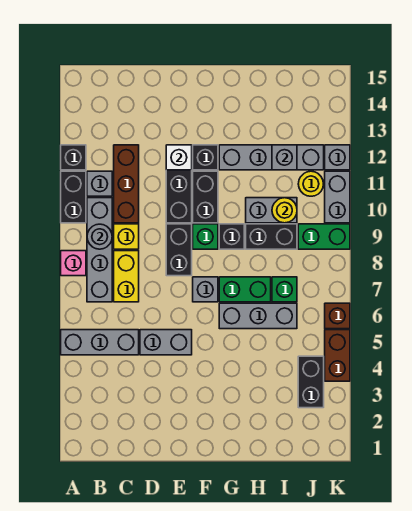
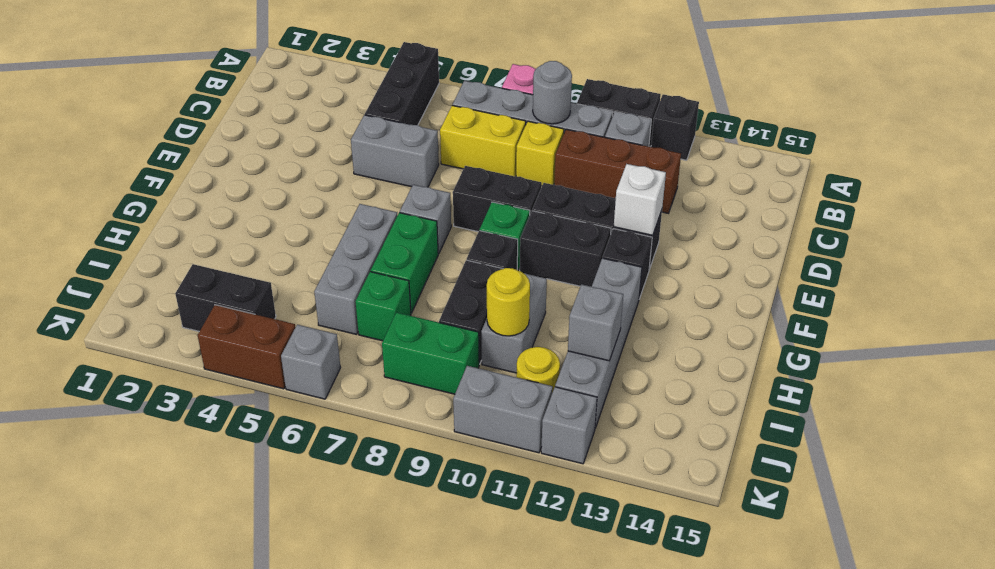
grey brick A5:C5 level 1 -> black brick A5:C5 level 1
grey brick D5:E5 level 1 -> grey brick D5:D6 level 1
green brick J9:K9 level 1 -> green brick J8:J9 level 1
brown brick K6 level 1 -> grey brick K6 level 1

